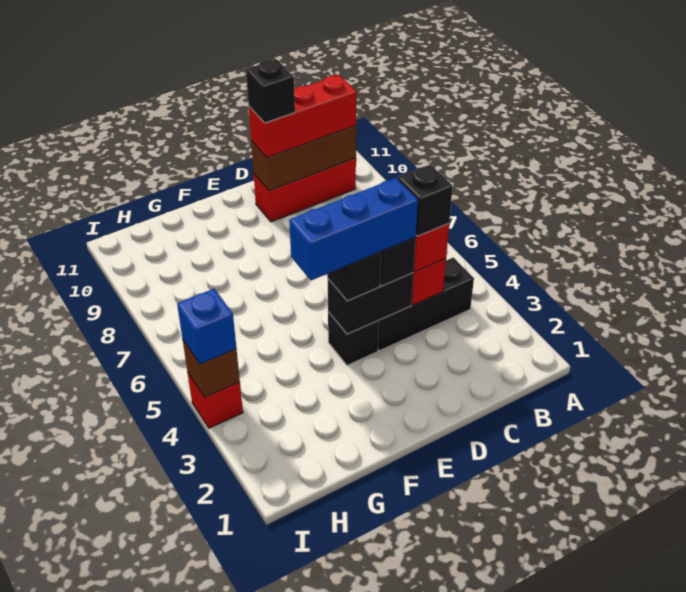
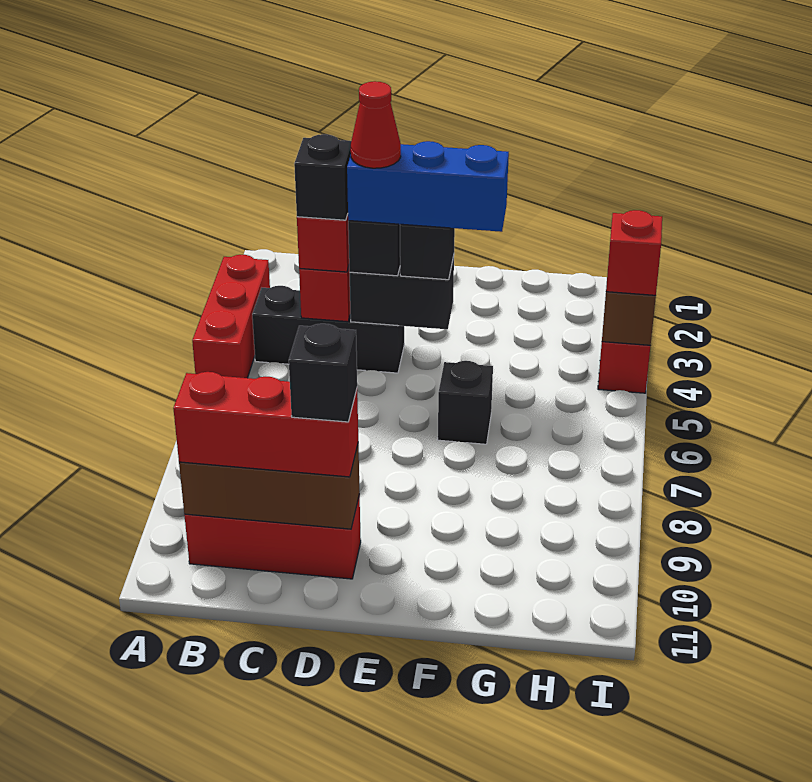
none -> red brick A3:A5 level 1
none -> red cone D4 level 5
black brick E4 level 1 -> black brick F6 level 1
blue brick I4 level 3 -> red brick I4 level 3

